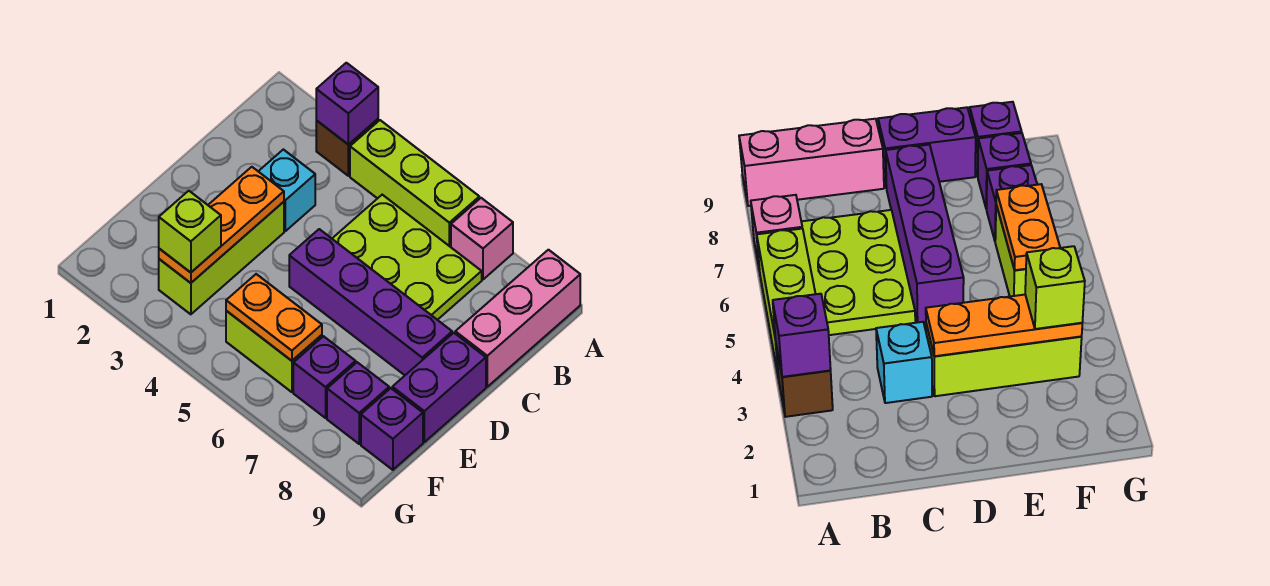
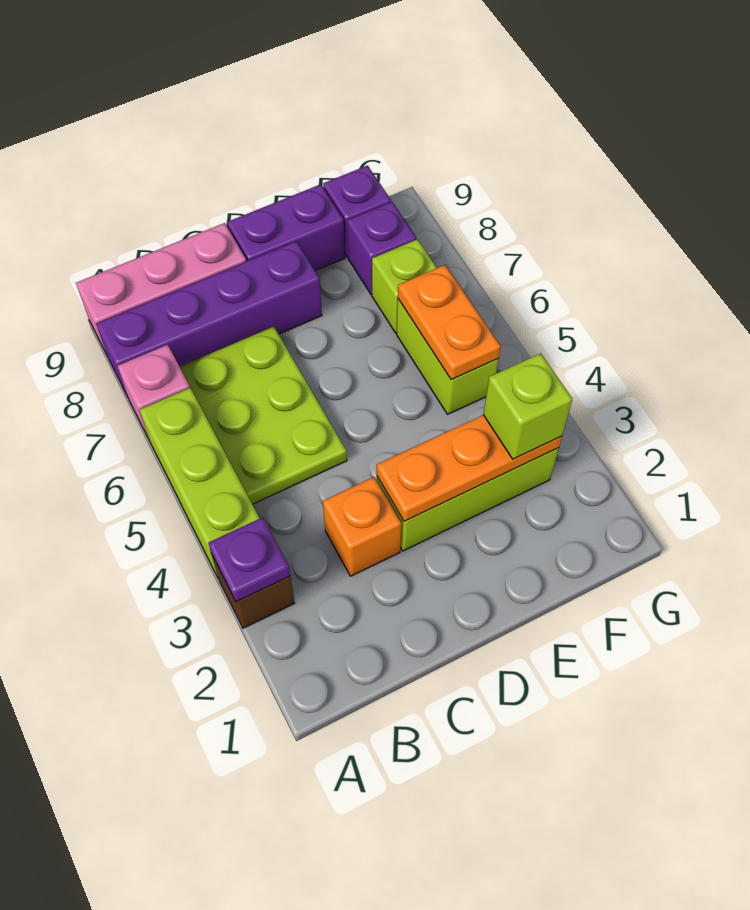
purple brick A3 level 2 -> purple plate A3 level 2
cyan brick C3 level 1 -> orange brick C3 level 1
purple brick D5:D8 level 1 -> purple brick A8:D8 level 1
purple brick F7 level 1 -> lime brick F7 level 1

